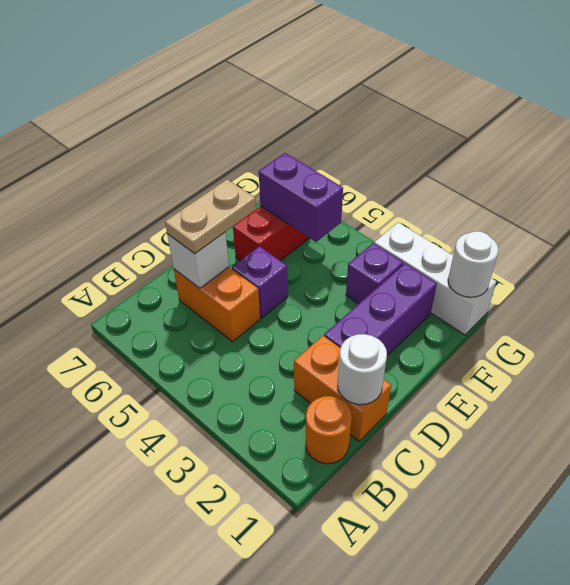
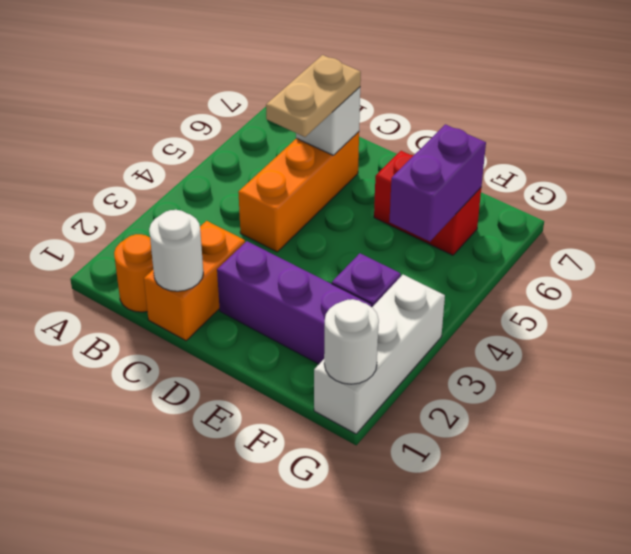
orange brick C5:C6 level 1 -> orange brick C4:C6 level 1
tan plate C6:D6 level 3 -> tan plate C5:C6 level 3
purple brick D5 level 1 -> none

